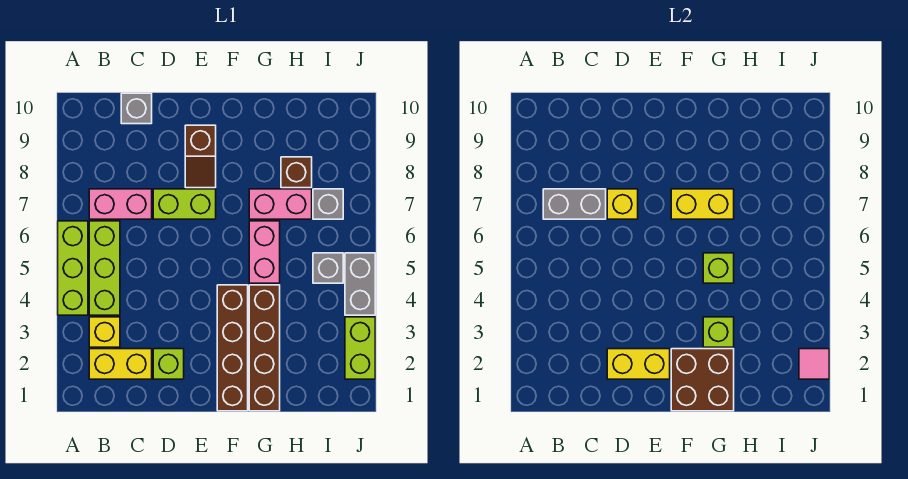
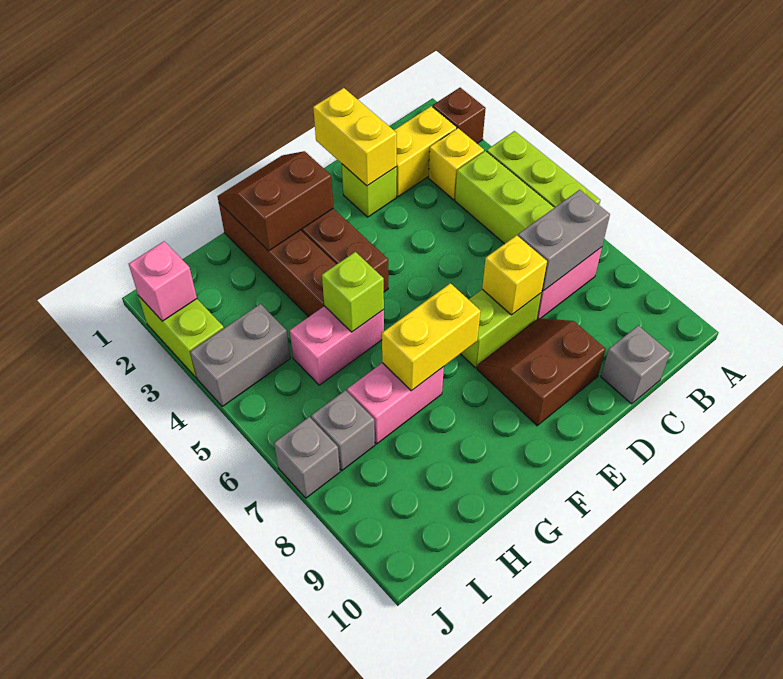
yellow brick D2:E2 level 2 -> yellow brick D1:D2 level 2
brown slope E8:E9 level 1 top 9 -> brown slope D8:E9 level 1 top 9
brown brick F1:G2 level 2 -> brown slope F1:G2 level 2 top 2
lime brick G3 level 2 -> none
pink brick G5:G6 level 1 -> pink brick G5:H5 level 1
brown brick H8 level 1 -> brown brick A2 level 1
grey brick I5 level 1 -> grey brick J7 level 1
pink tile J2 level 2 -> pink brick J2 level 2
grey brick J4:J5 level 1 -> grey brick I4:J4 level 1

